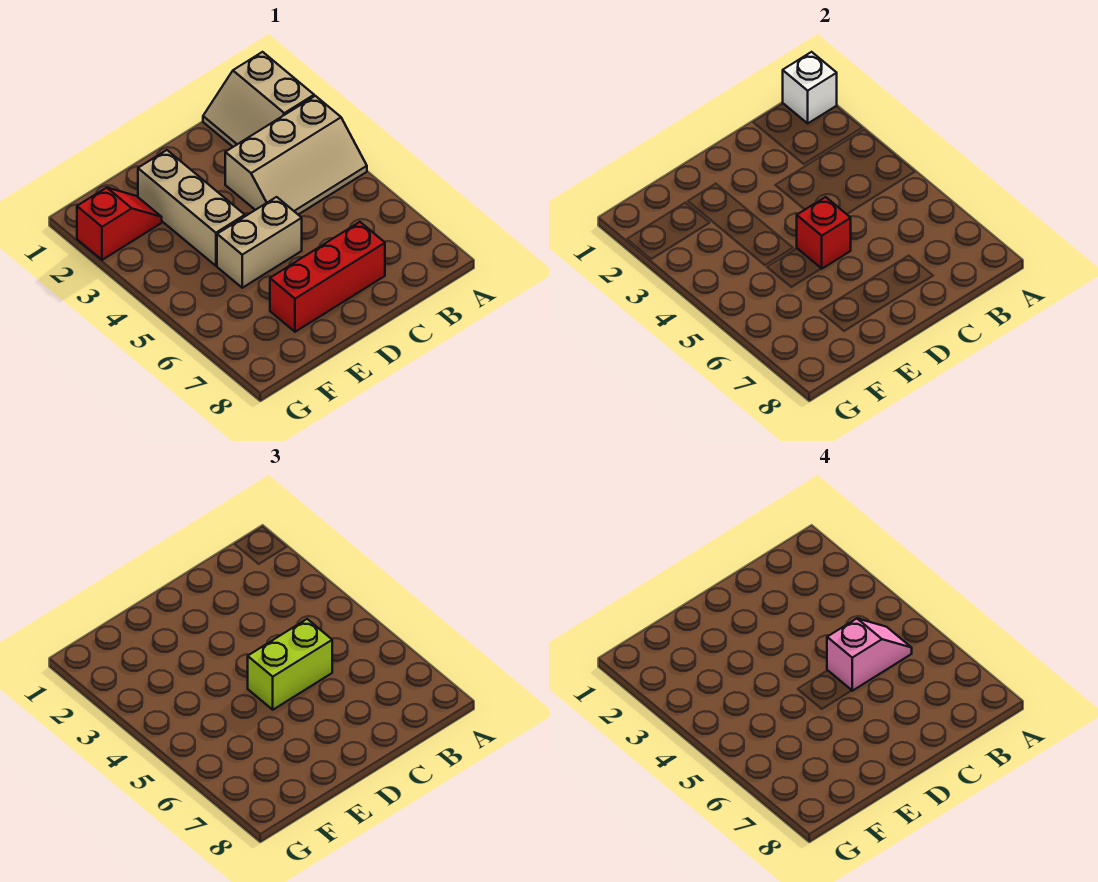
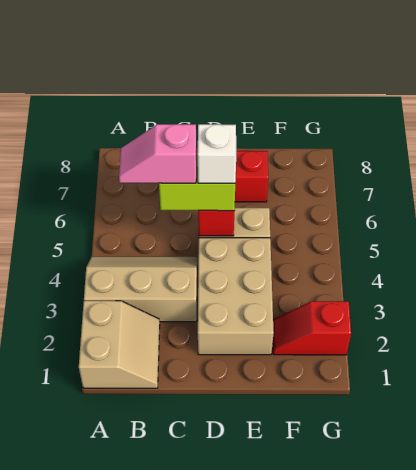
white brick A1 level 2 -> white brick D5 level 4
tan brick E2:E4 level 1 -> tan brick D2:E4 level 1

